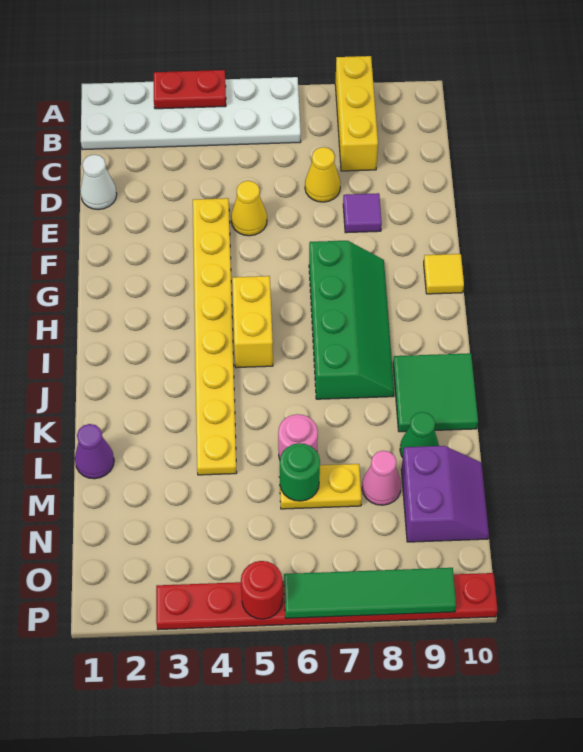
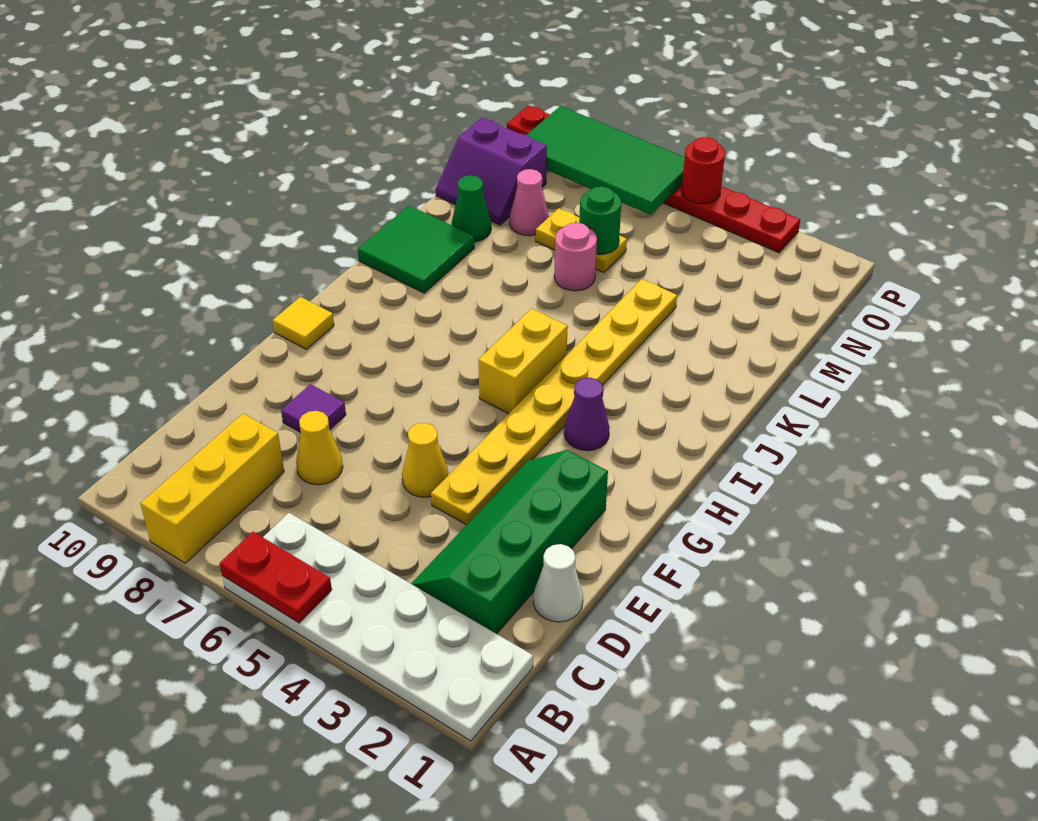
red plate A3:A4 level 2 -> red plate A5:A6 level 2
green slope G7:J8 level 1 top 7 -> green slope C2:F3 level 1 top 2
purple cone L1 level 1 -> purple cone H3 level 1
purple slope M9:N10 level 1 top 9 -> purple slope M9:N10 level 1 top N
green tile P6:P9 level 2 -> green tile O6:P9 level 2

